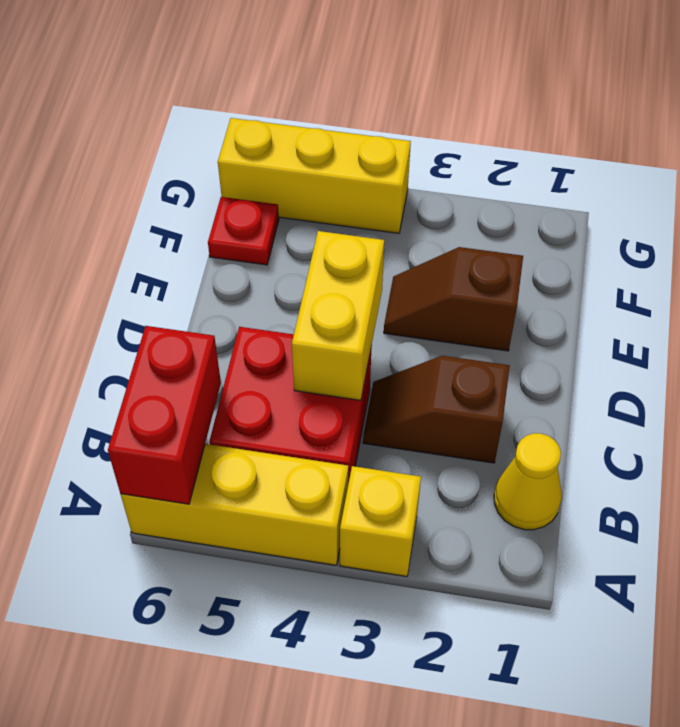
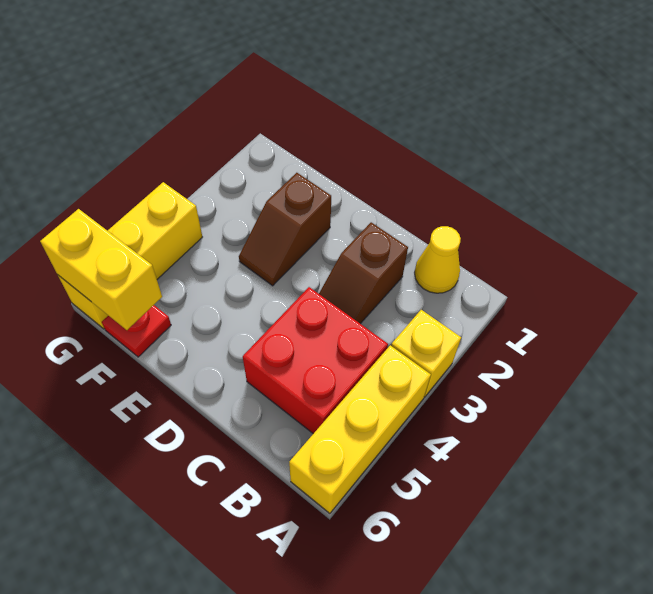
red brick A6:B6 level 2 -> none
yellow brick C4:D4 level 2 -> yellow brick F6:G6 level 2

